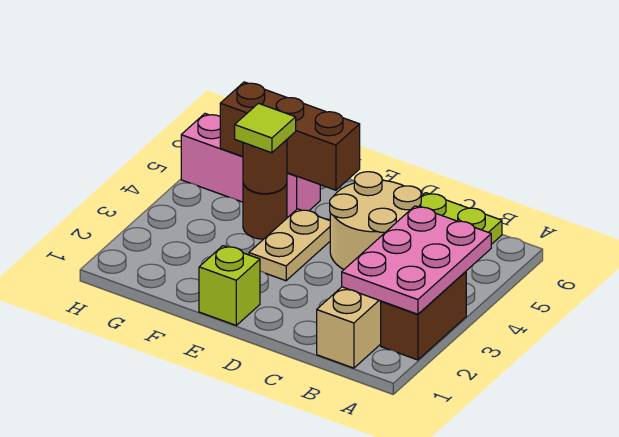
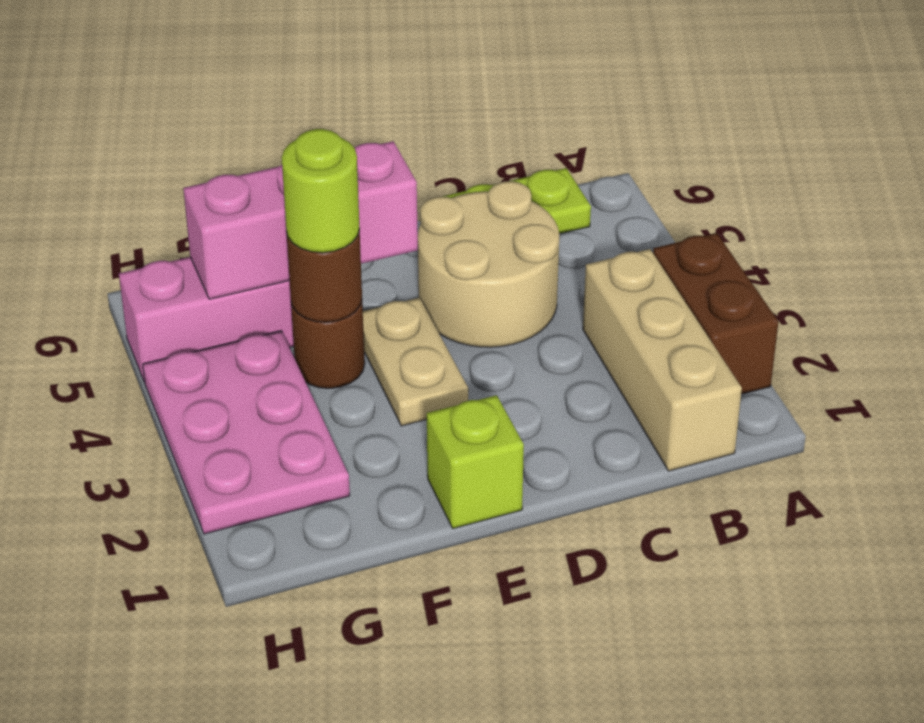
pink plate A2:B4 level 2 -> pink plate G2:H4 level 1
brown brick E5:G5 level 2 -> pink brick E5:G5 level 2
lime tile F4 level 3 -> lime round brick F4 level 3

